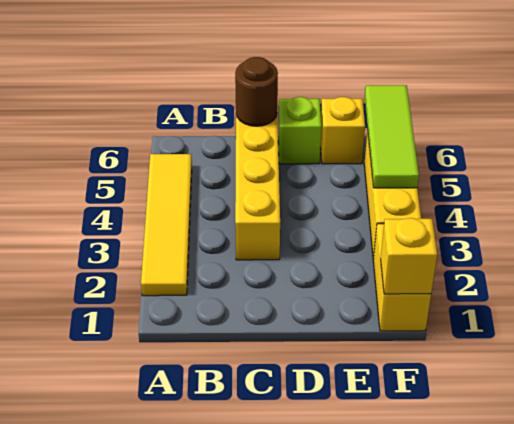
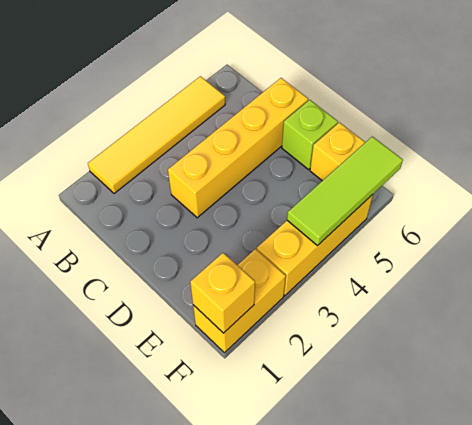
brown round brick C6 level 2 -> none

